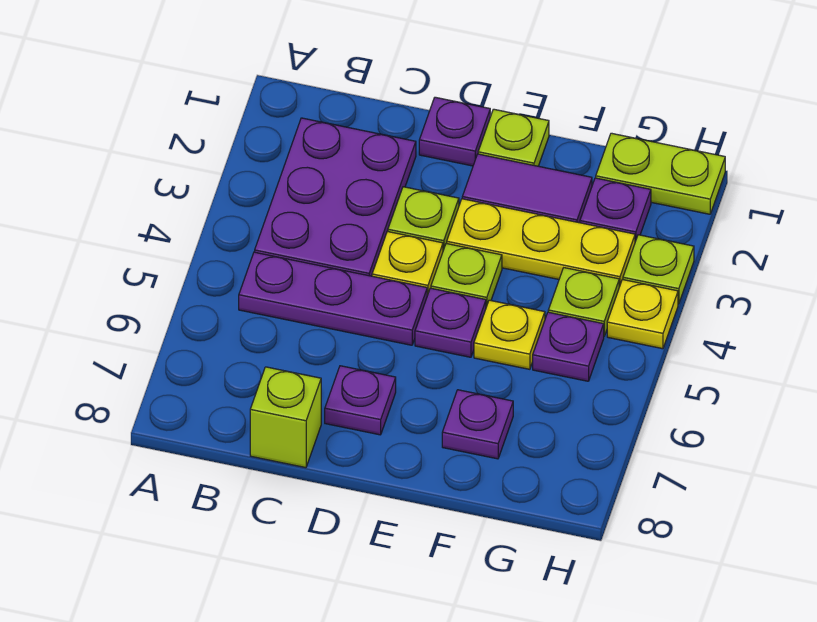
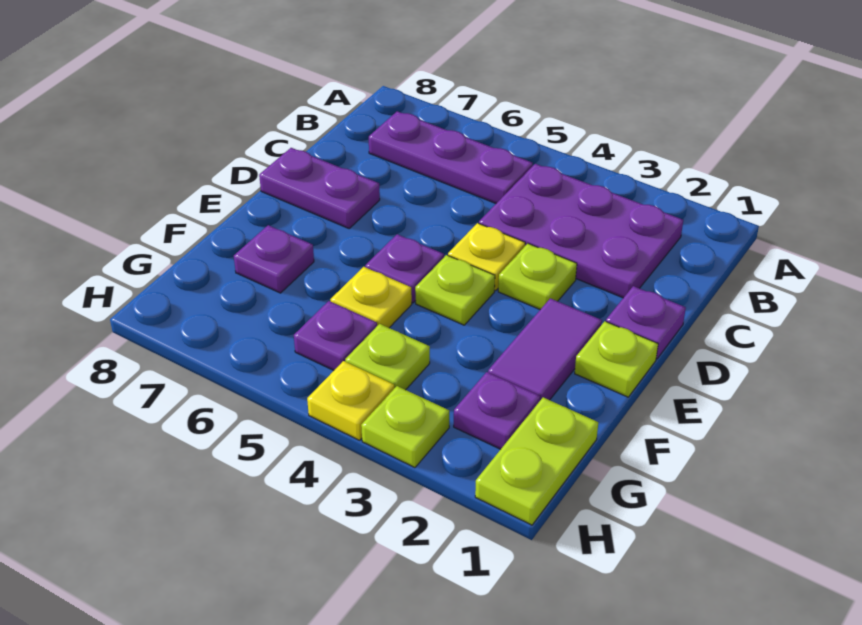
purple plate B5:D5 level 1 -> purple plate B5:B7 level 1
lime brick C8 level 1 -> none
purple plate D7 level 1 -> purple plate D7:D8 level 1
yellow plate E3:G3 level 1 -> none

